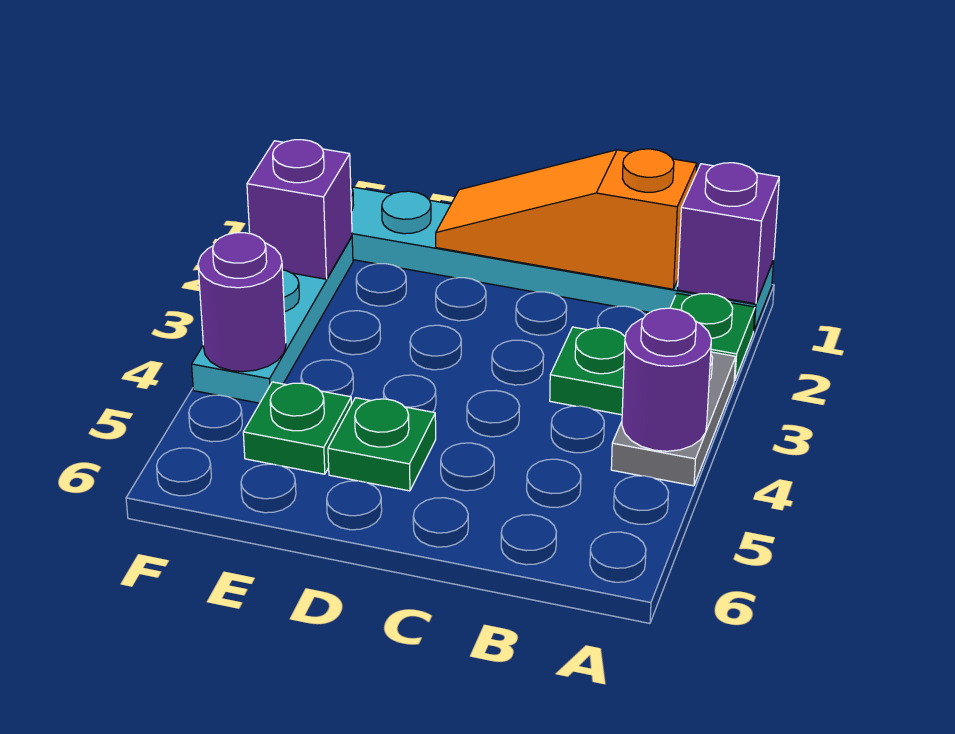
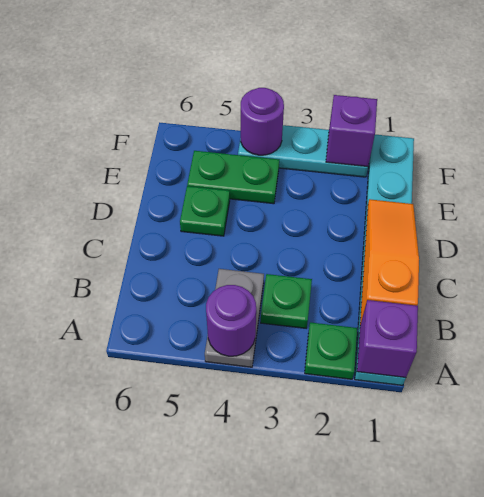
grey plate A3:A4 level 1 -> grey plate A4:B4 level 1
green plate E5 level 1 -> green plate E4:E5 level 1

